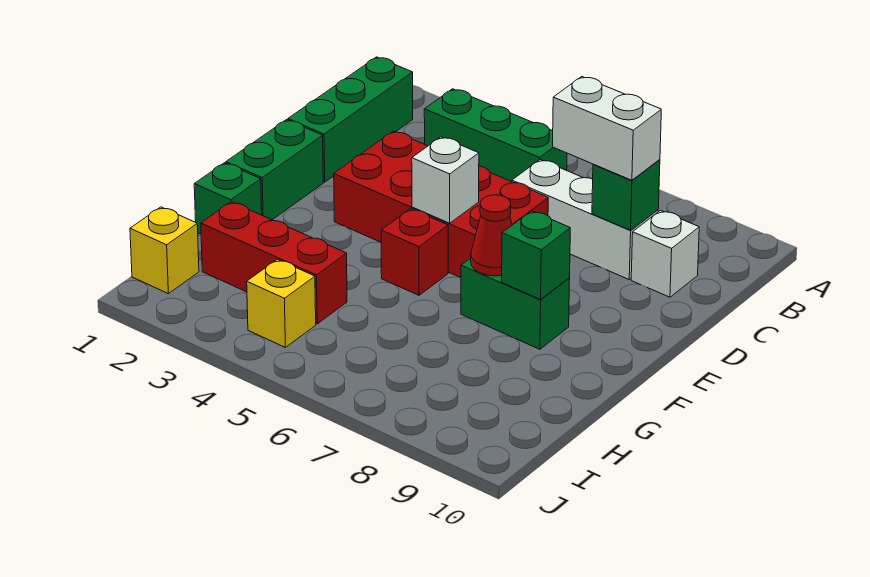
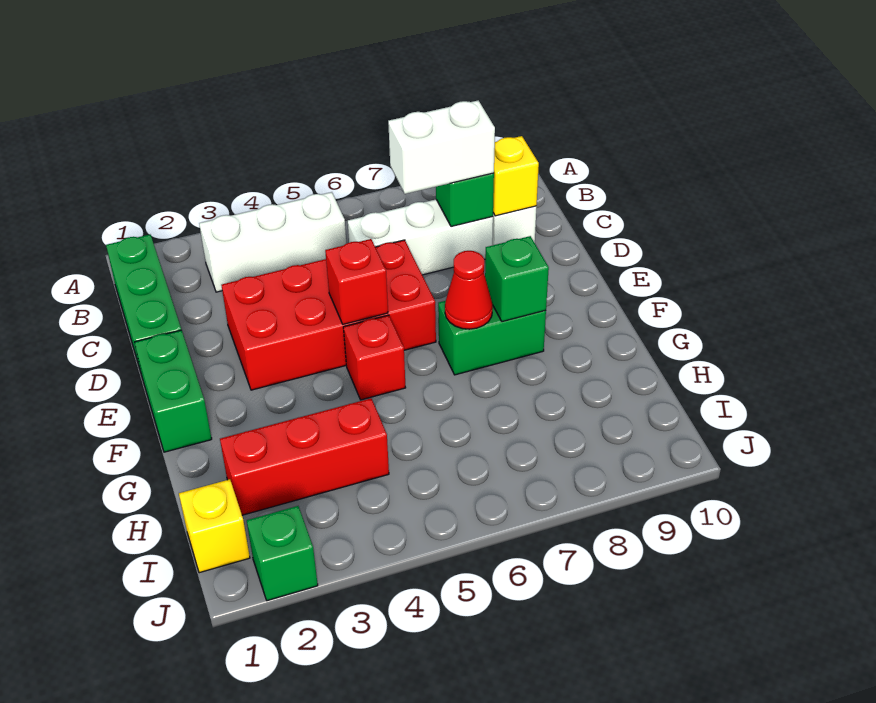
green brick B3:B5 level 1 -> white brick B3:B5 level 1
white brick E5 level 2 -> red brick E5 level 2
green brick G1 level 1 -> green brick J2 level 1
yellow brick I4 level 1 -> yellow brick C9 level 2

